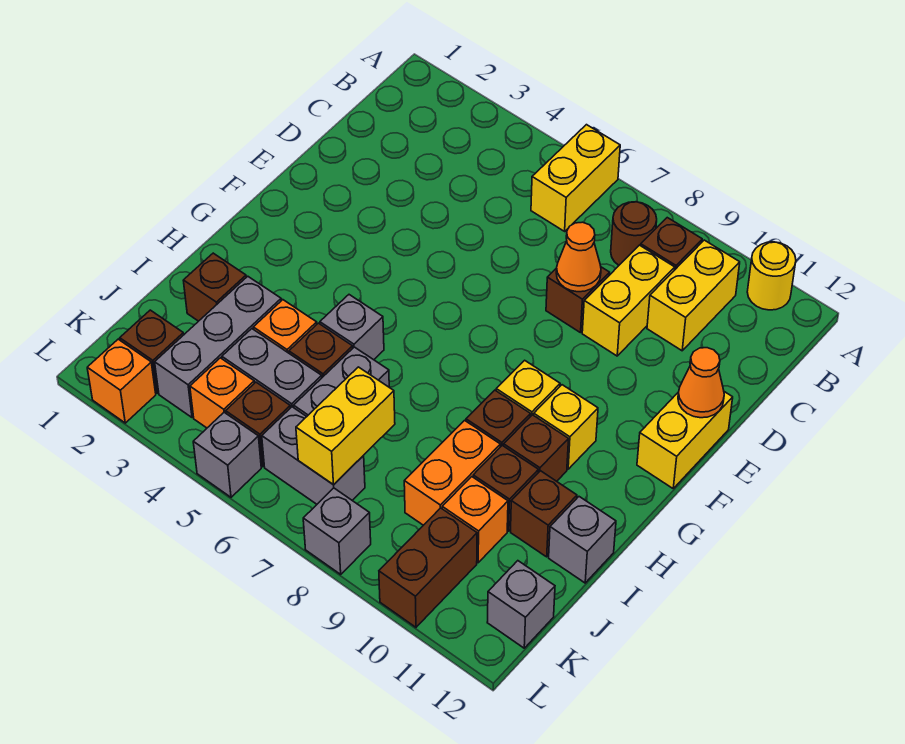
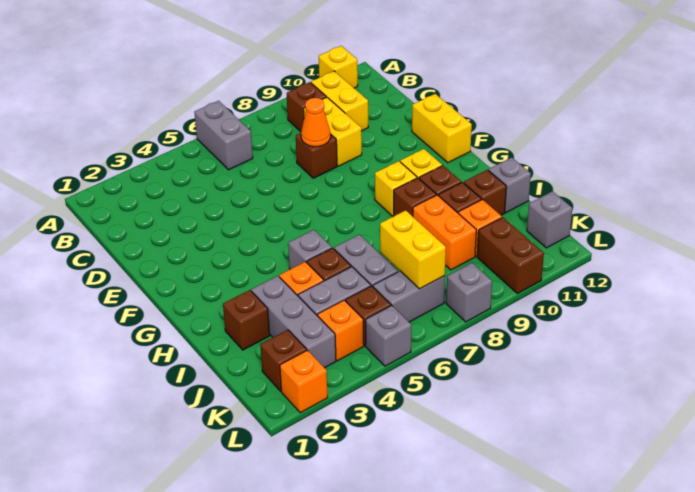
yellow brick A6:B6 level 1 -> grey brick A6:B6 level 1
yellow round brick A11 level 1 -> yellow brick A11 level 1
brown round brick B8 level 1 -> none
orange cone E12 level 2 -> none

